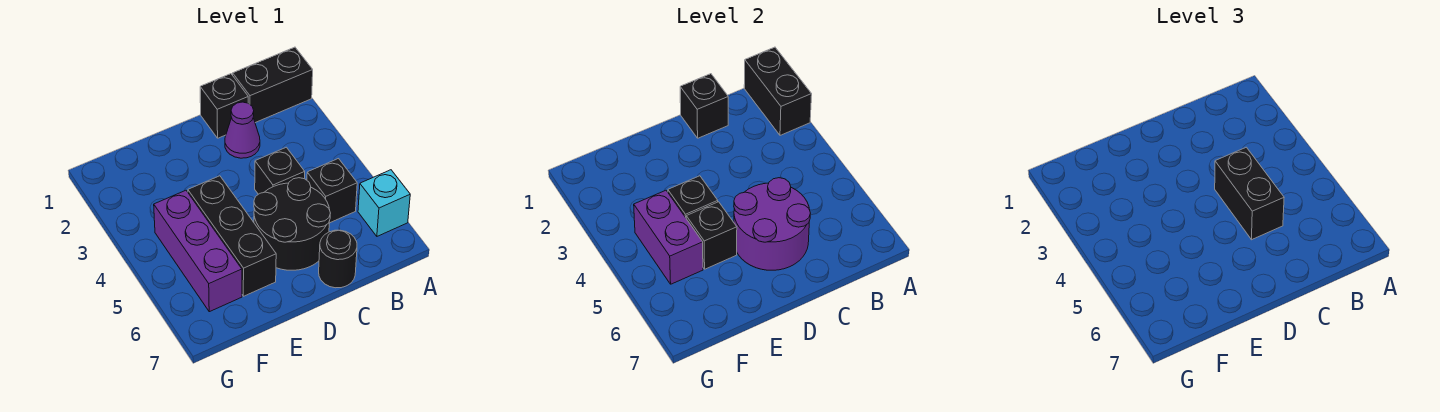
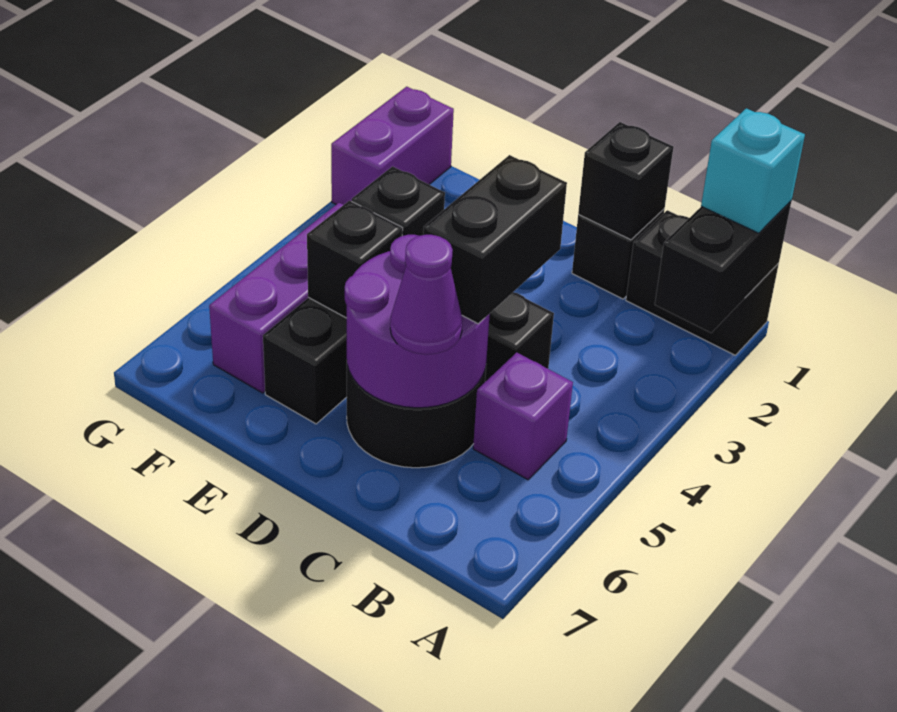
cyan brick A6 level 1 -> cyan brick A1 level 3
black brick B5 level 1 -> purple brick B5 level 1
purple cone C2 level 1 -> purple cone C6 level 3
black round brick C7 level 1 -> none
purple brick F4:F5 level 2 -> purple brick G1:G2 level 1

